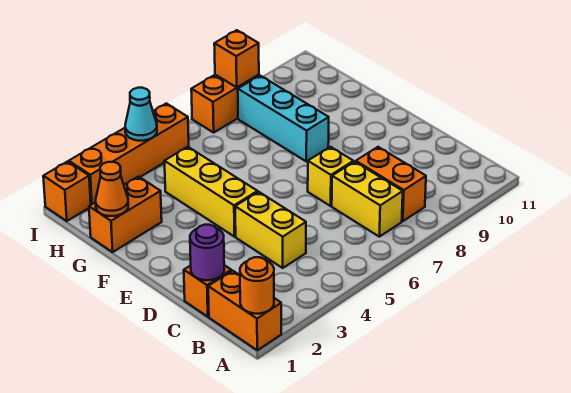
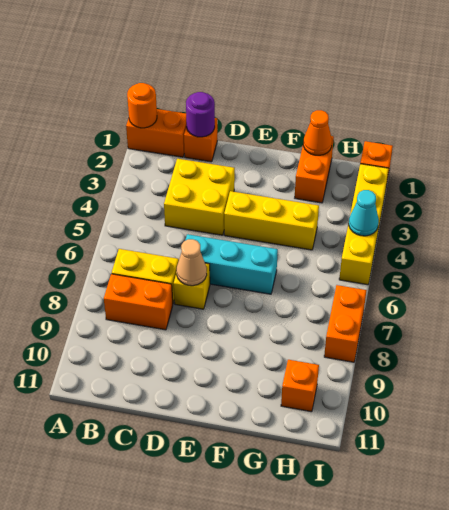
yellow brick C4:D4 level 1 -> yellow brick C3:D4 level 1
none -> tan cone D7 level 2
cyan brick F8:H8 level 1 -> cyan brick D6:F6 level 1
orange brick I2:I5 level 1 -> yellow brick I2:I5 level 1
orange brick I8 level 2 -> orange brick H10 level 1

